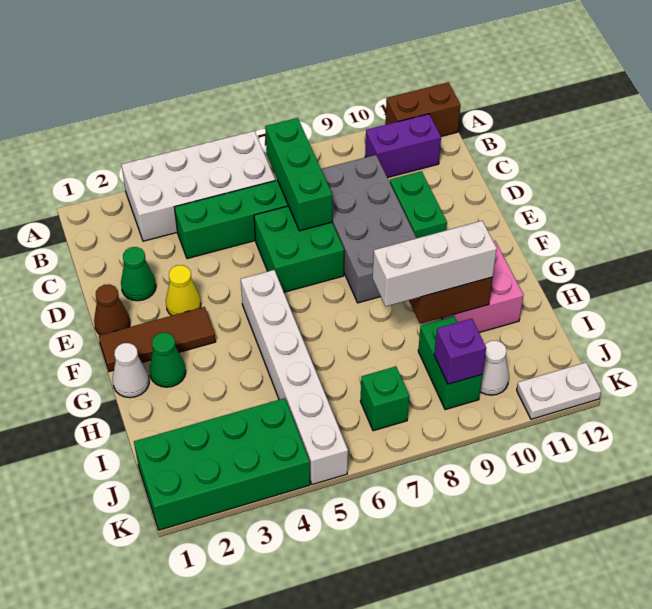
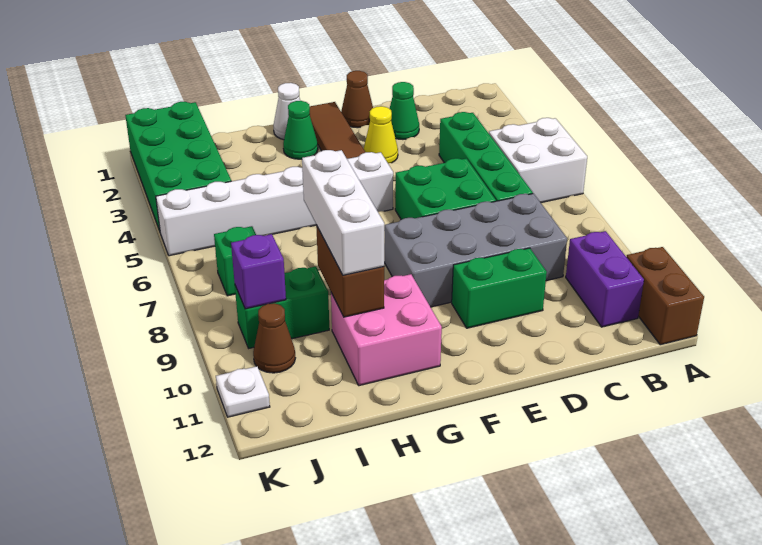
white brick A3:B6 level 1 -> white brick A5:B6 level 1
green brick B7:D7 level 2 -> none
white cone J10 level 1 -> brown cone J10 level 1
white plate K11:K12 level 1 -> white plate K11 level 1

